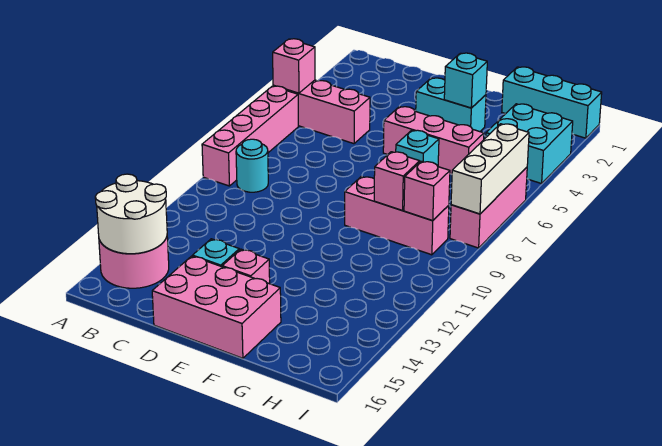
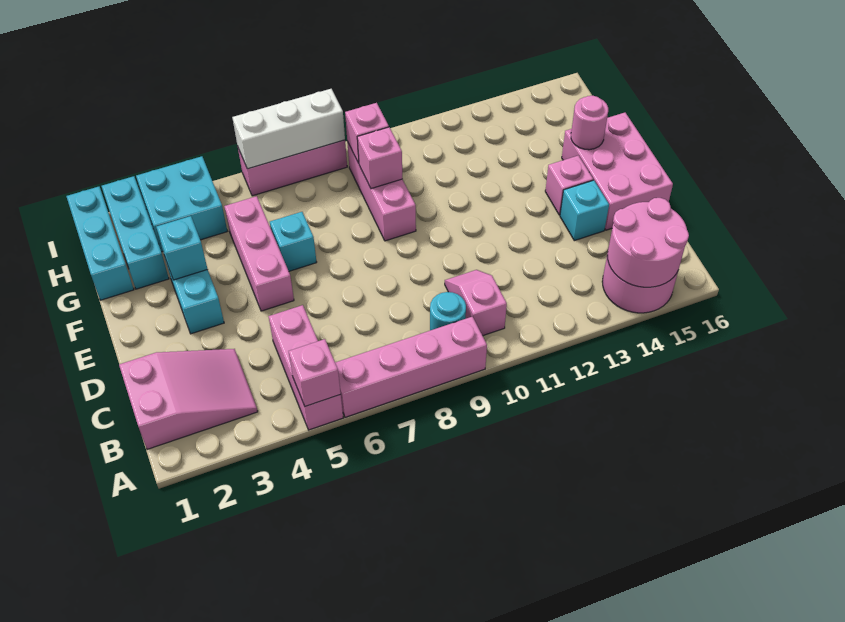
white round brick A14:B15 level 2 -> pink round brick A14:B15 level 2
none -> pink slope B1:C3 level 1 top 1
none -> pink slope B10:C10 level 1 top B
none -> pink round brick F15 level 2
none -> cyan brick G2:I2 level 1

